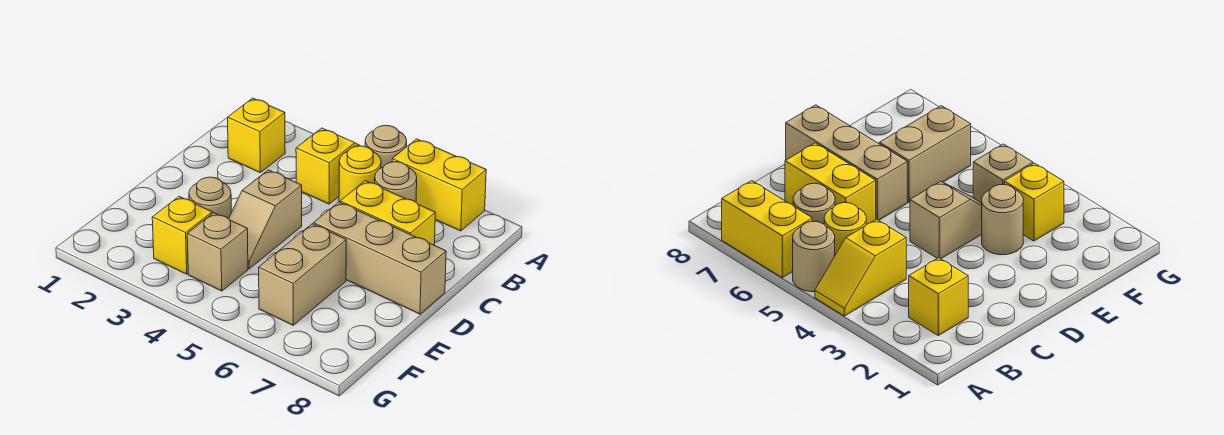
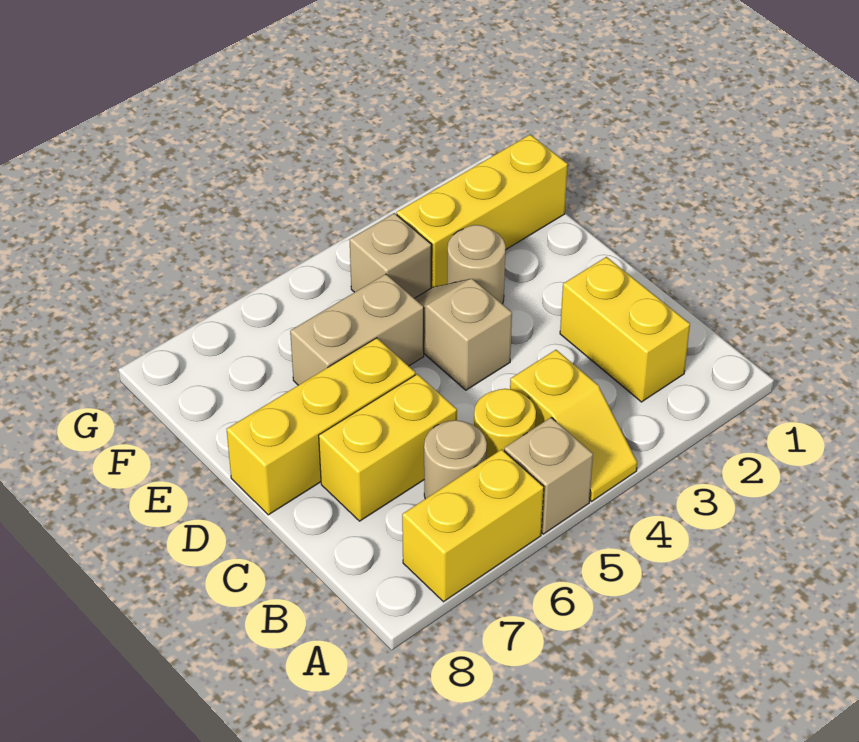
tan round brick A5 level 1 -> tan brick A5 level 1
yellow brick B2 level 1 -> yellow brick B2:C2 level 1
tan brick D6:D8 level 1 -> yellow brick D6:D8 level 1
tan brick E6:F6 level 1 -> tan brick E5:E6 level 1
yellow brick F3 level 1 -> yellow brick F1:F3 level 1

